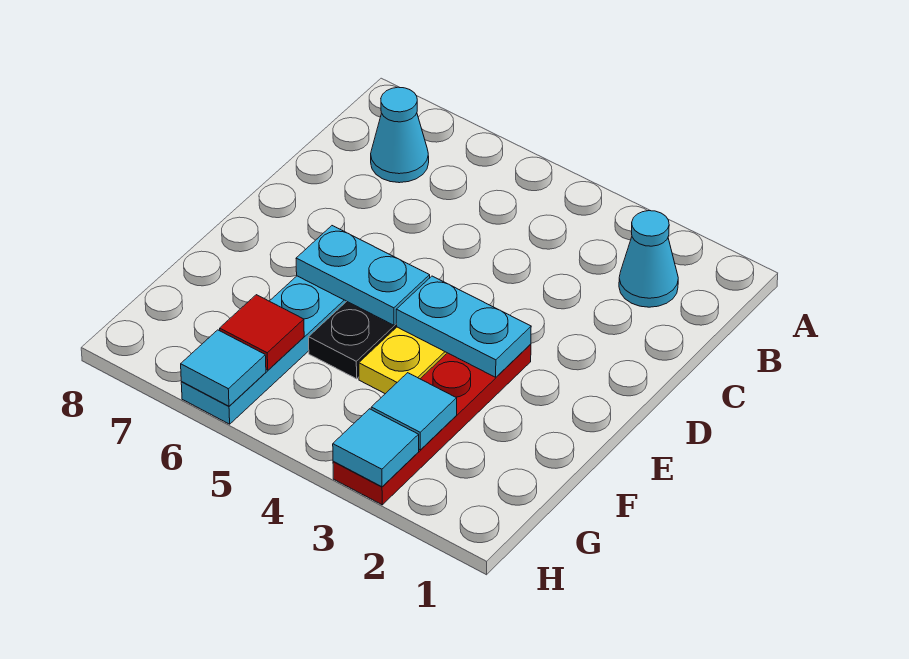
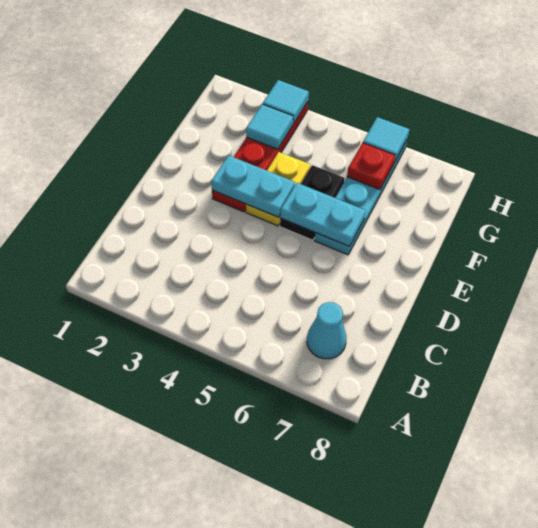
cyan cone B2 level 1 -> none
red tile G6 level 2 -> red plate G6 level 2

